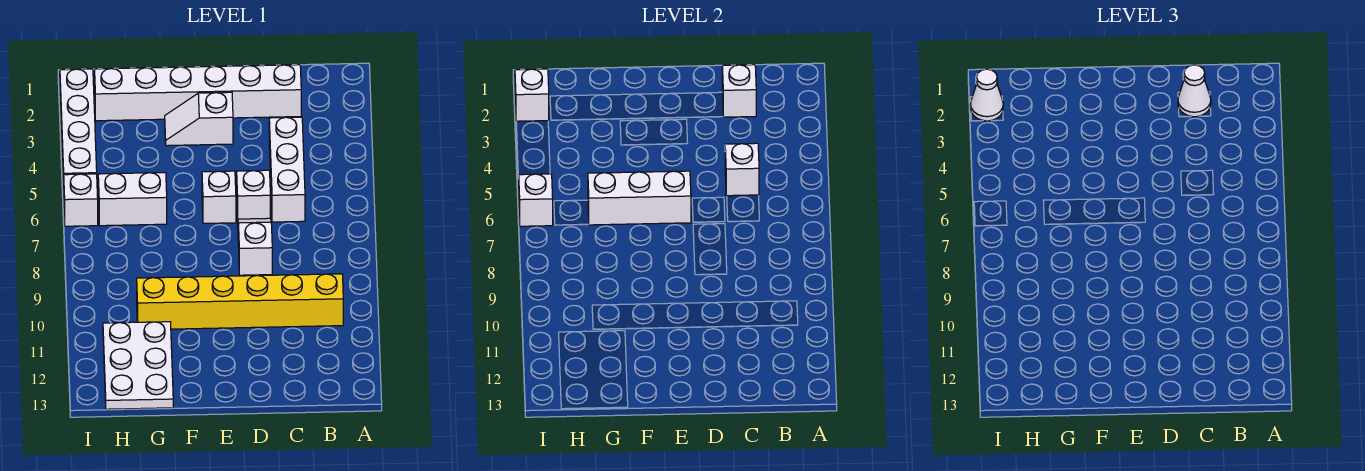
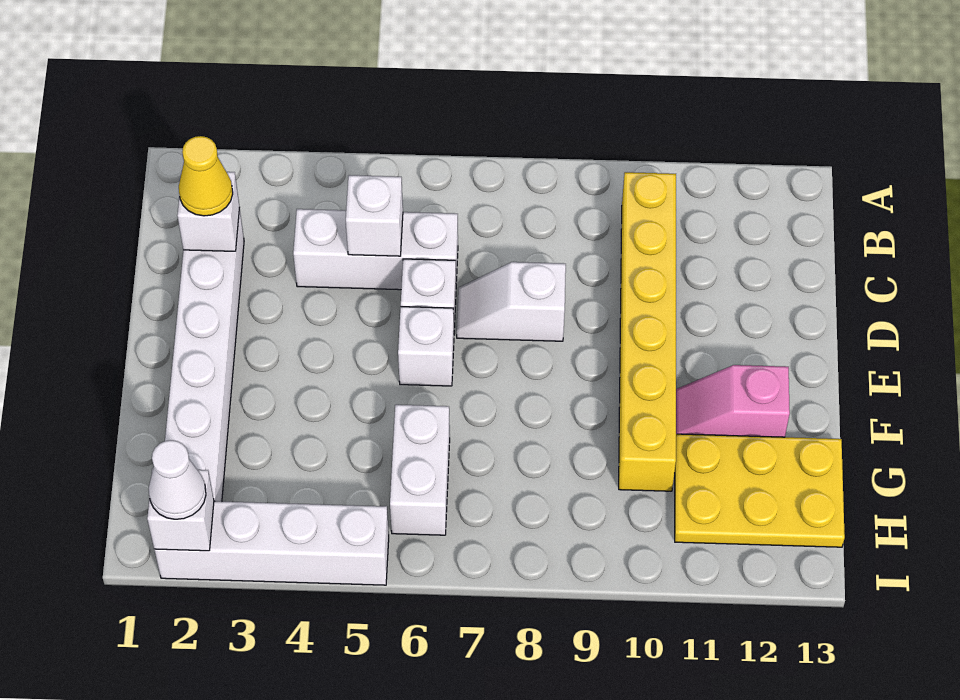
white cone C2 level 3 -> yellow cone C2 level 3
white slope E3:F3 level 1 top E -> none
white brick E6:G6 level 2 -> none
none -> pink slope F11:F12 level 1 top 12
white plate G11:H13 level 1 -> yellow plate G11:H13 level 1
white brick I6 level 1 -> none
white brick I6 level 2 -> none

